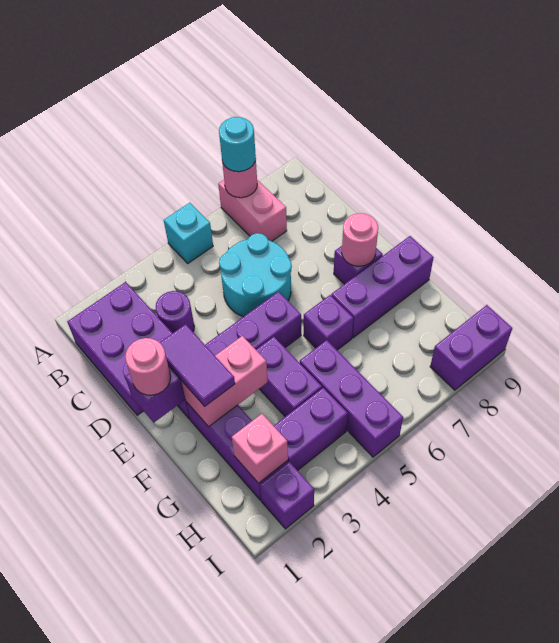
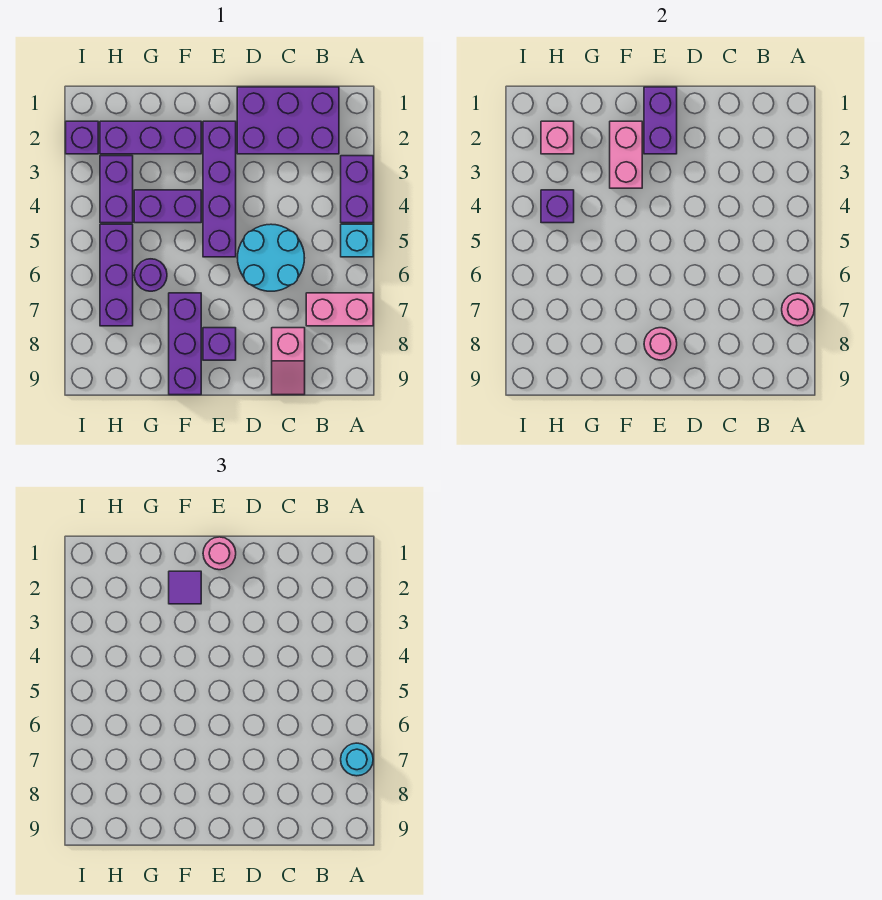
purple round brick C3 level 1 -> purple round brick G6 level 1
none -> pink slope C8:C9 level 1 top 8
purple tile E2:F2 level 3 -> purple tile F2 level 3
purple brick F6 level 1 -> purple brick H4 level 2
purple brick G5:I5 level 1 -> purple brick H5:H7 level 1
purple brick I8:I9 level 1 -> purple brick A3:A4 level 1

